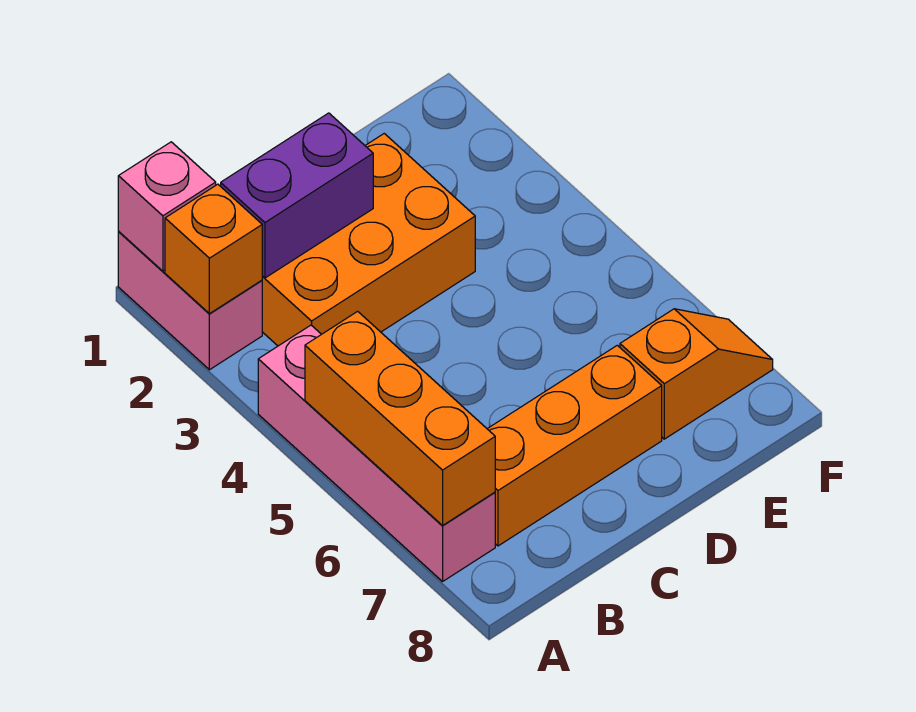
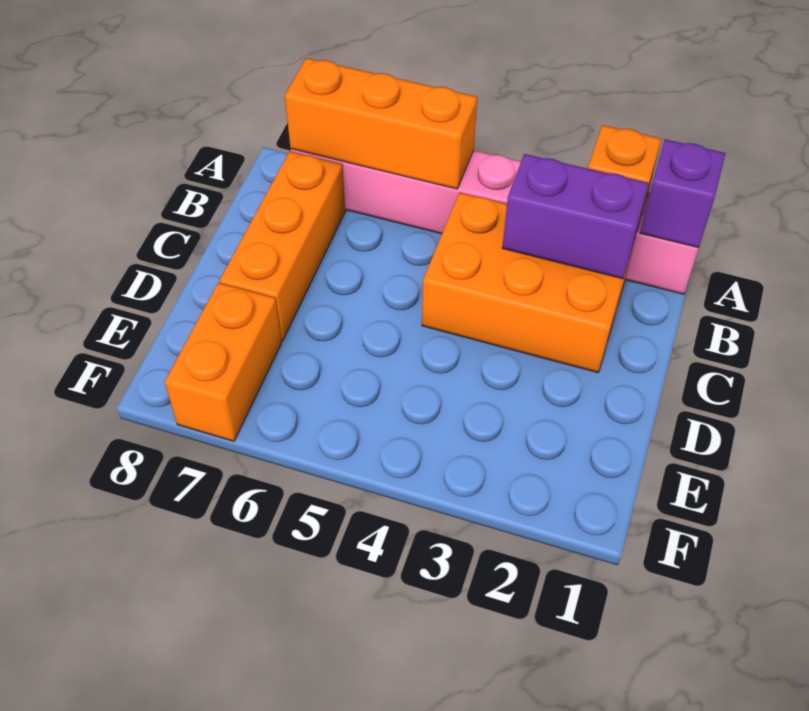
pink brick A1 level 2 -> purple brick A1 level 2
orange brick B2:D3 level 1 -> orange brick B2:C4 level 1
purple brick B2:C2 level 2 -> purple brick B2:B3 level 2
orange slope E7:F7 level 1 top E -> orange brick E7:F7 level 1

